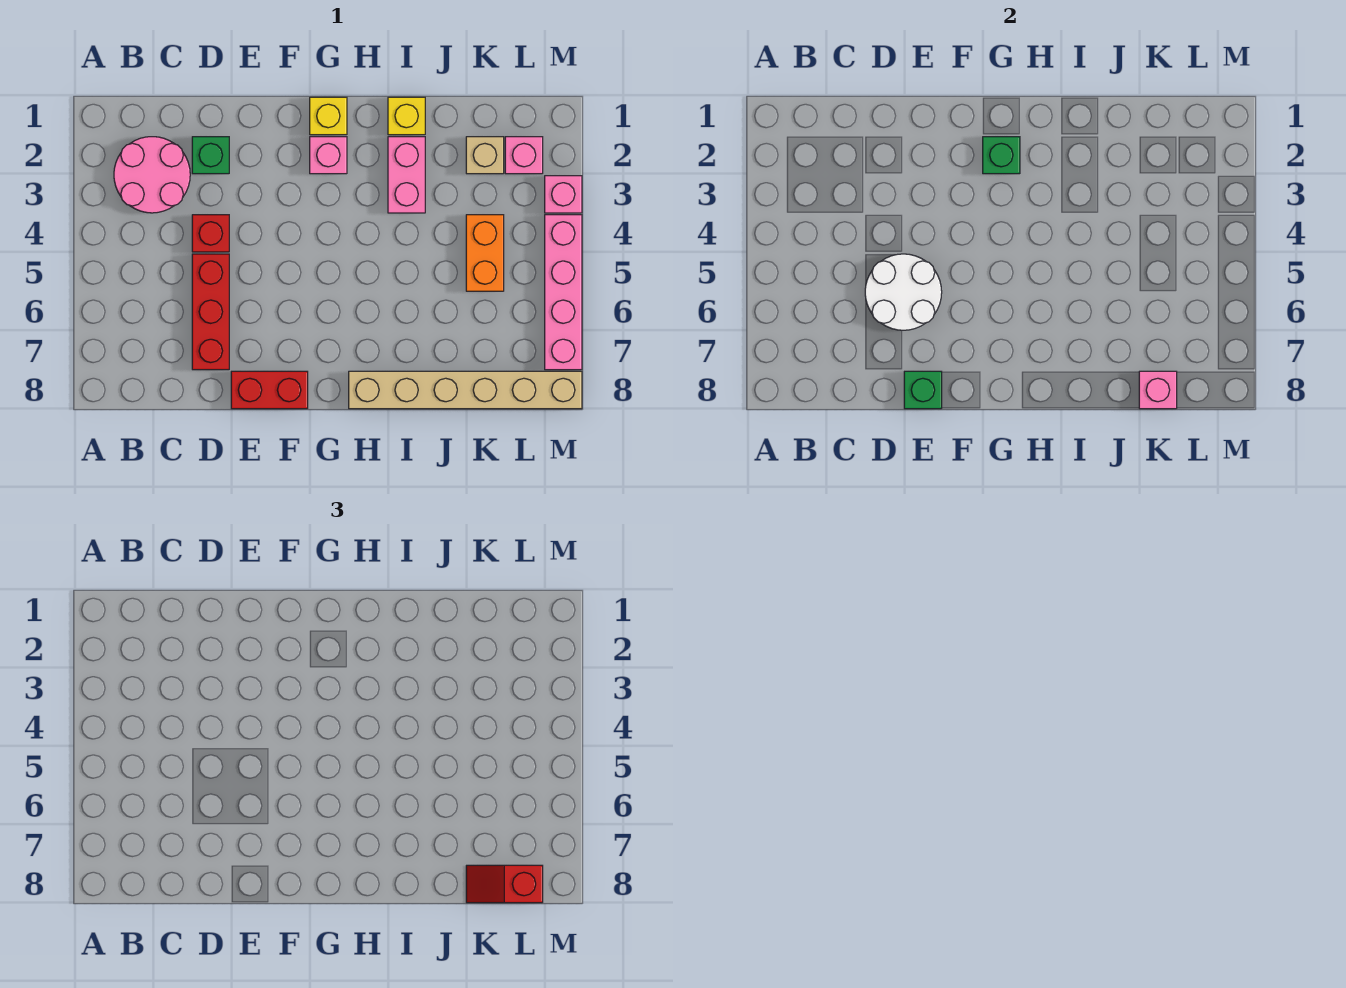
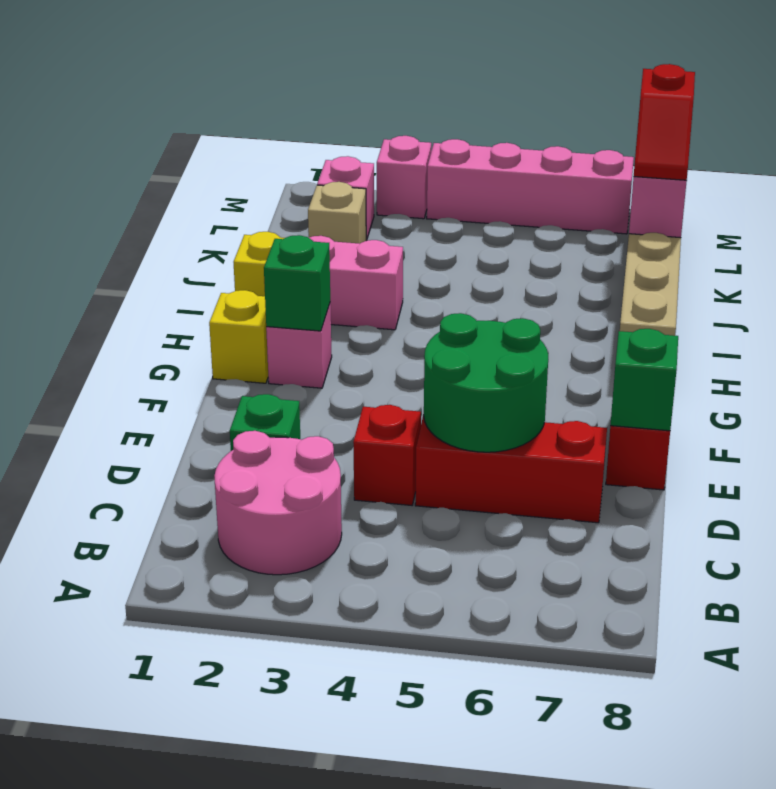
white round brick D5:E6 level 2 -> green round brick D5:E6 level 2
orange brick K4:K5 level 1 -> none

